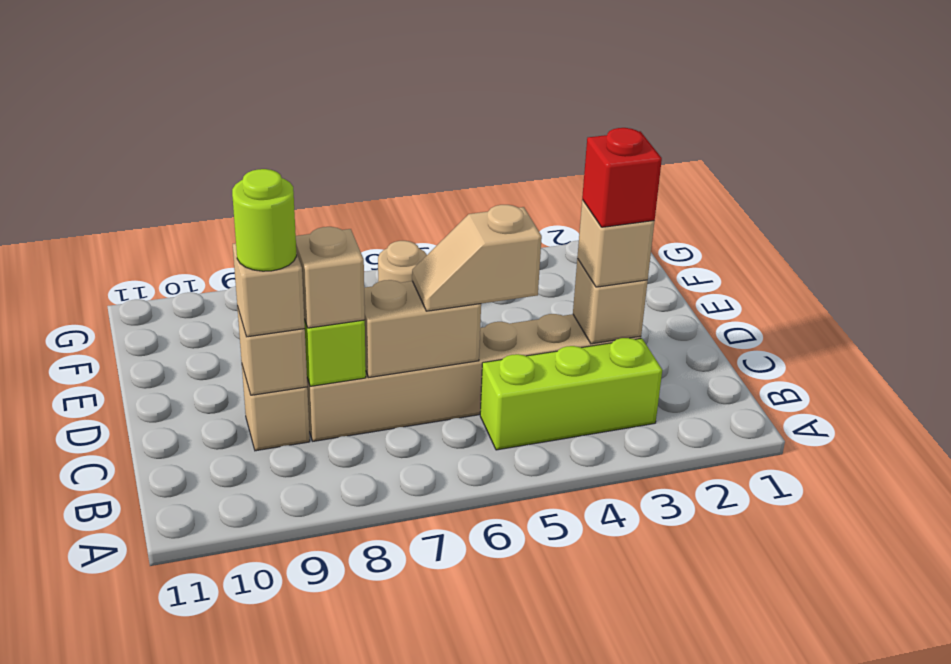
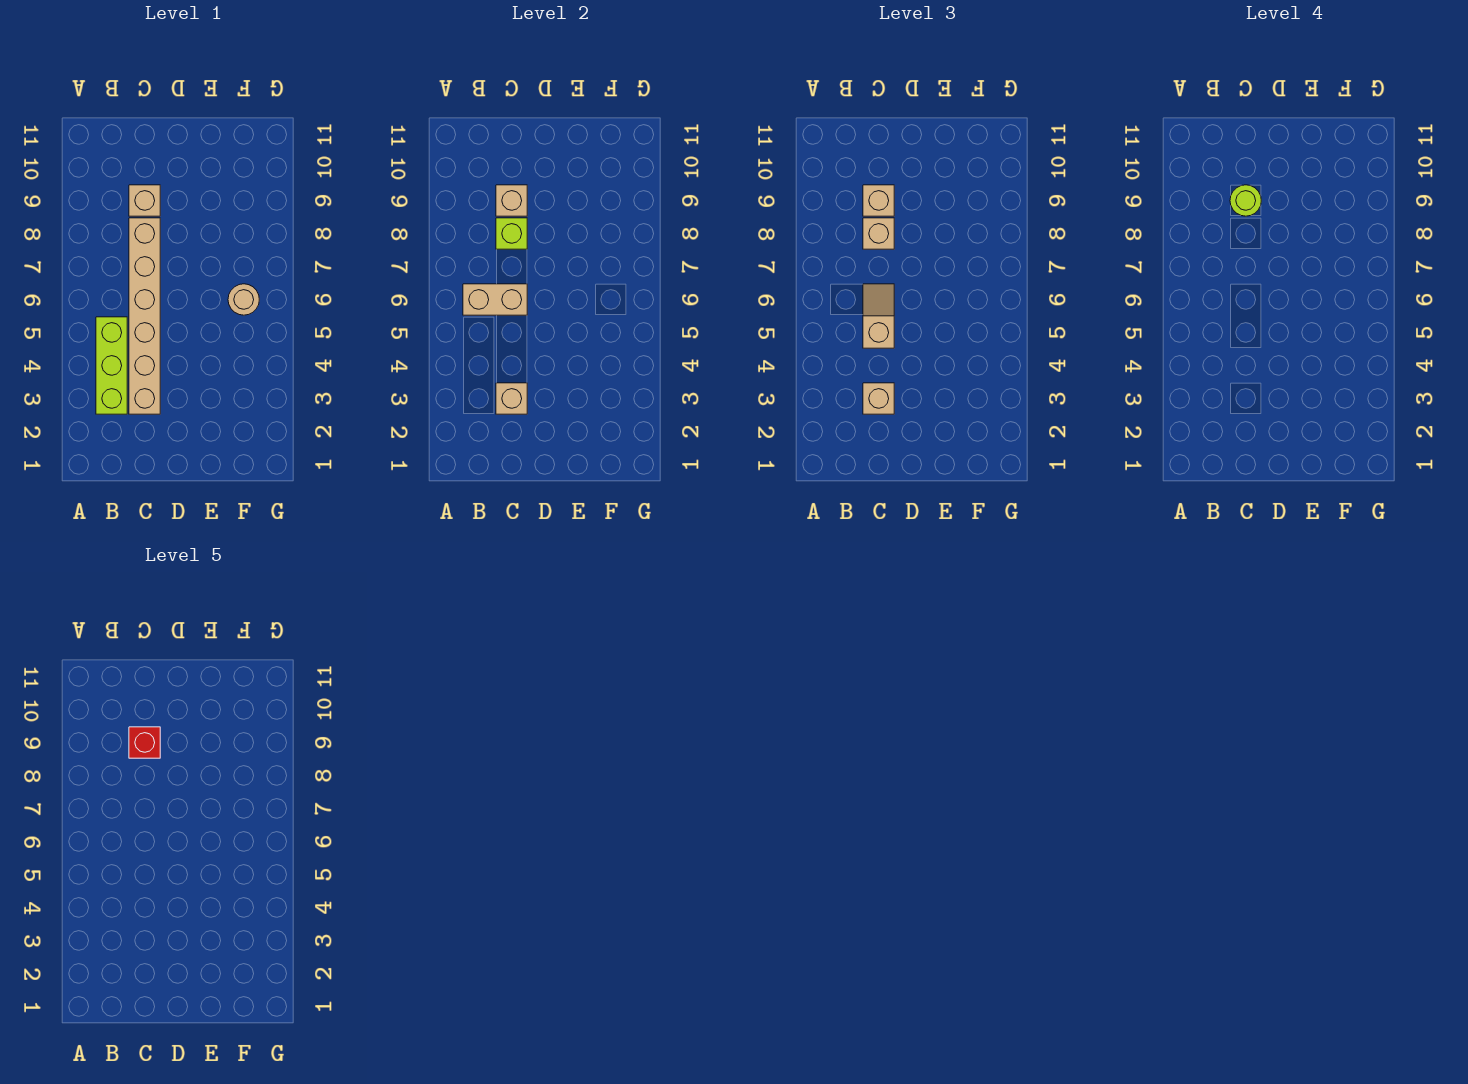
red brick C3 level 4 -> red brick C9 level 5
tan brick C6:C7 level 2 -> tan brick B6:C6 level 2

